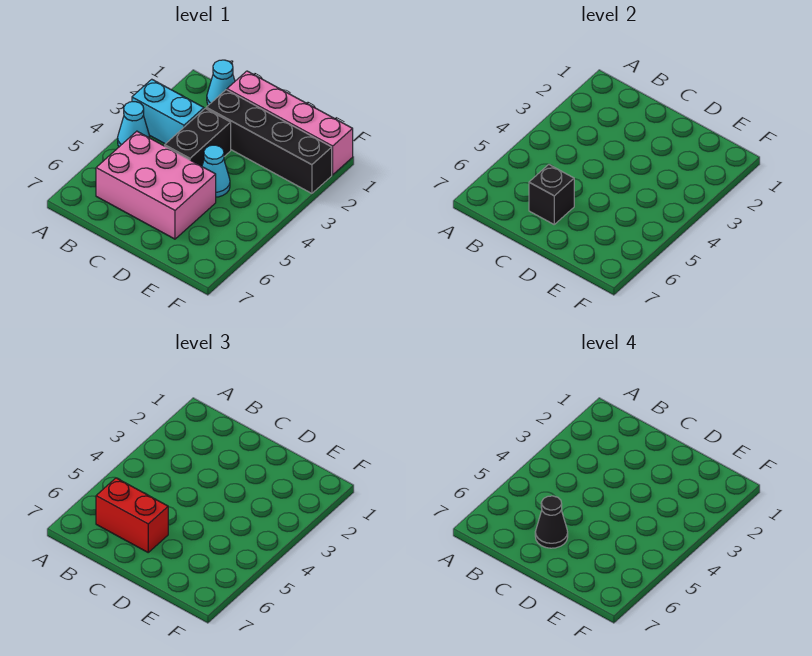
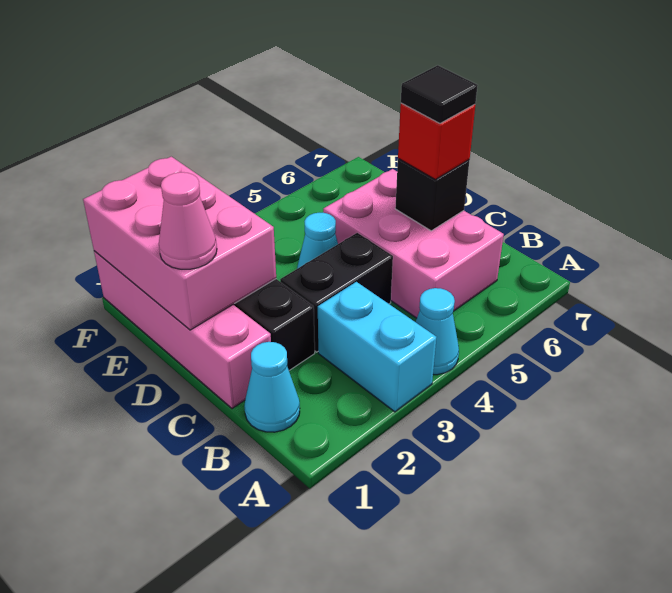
red brick B6:C6 level 3 -> red brick C6 level 3
black cone C6 level 4 -> black tile C6 level 4
none -> pink brick D1:F2 level 2
none -> pink cone D1 level 3

